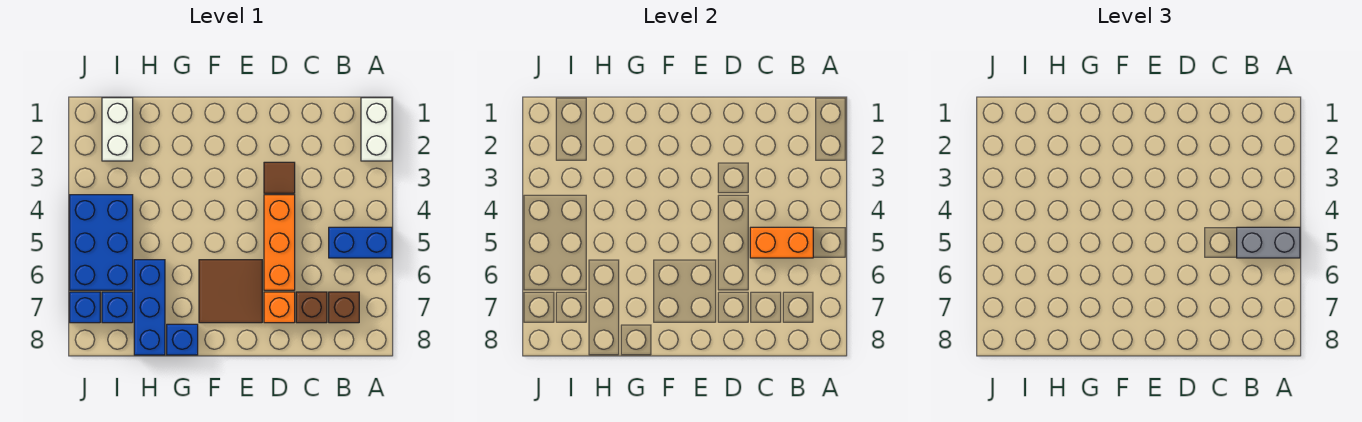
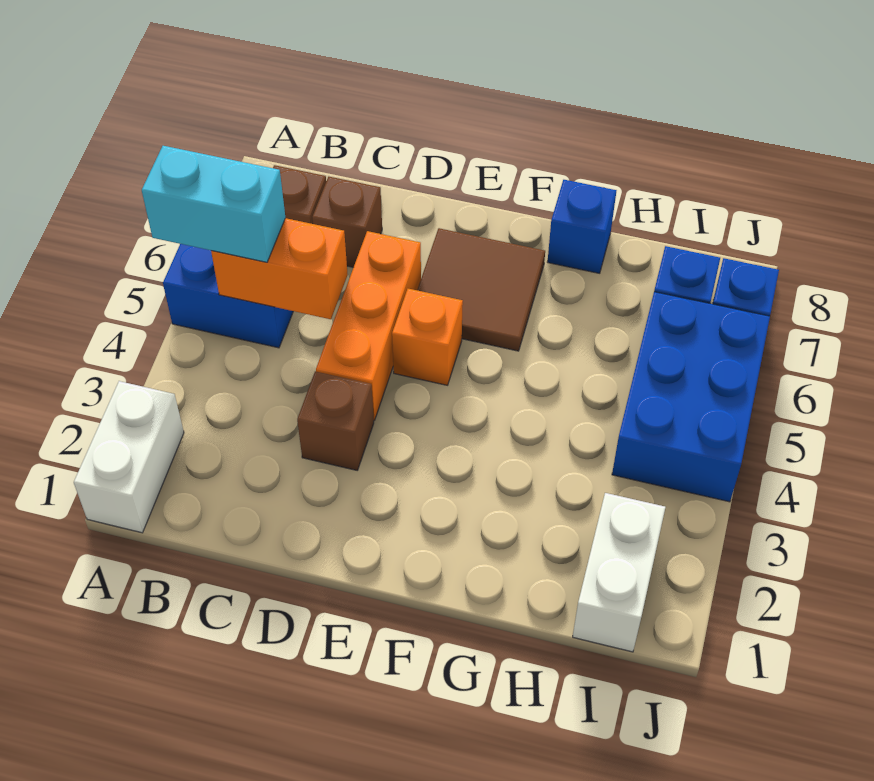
grey brick A5:B5 level 3 -> cyan brick A5:B5 level 3
brown tile D3 level 1 -> brown brick D3 level 1
orange brick D7 level 1 -> orange brick E5 level 1
blue brick H6:H8 level 1 -> none

